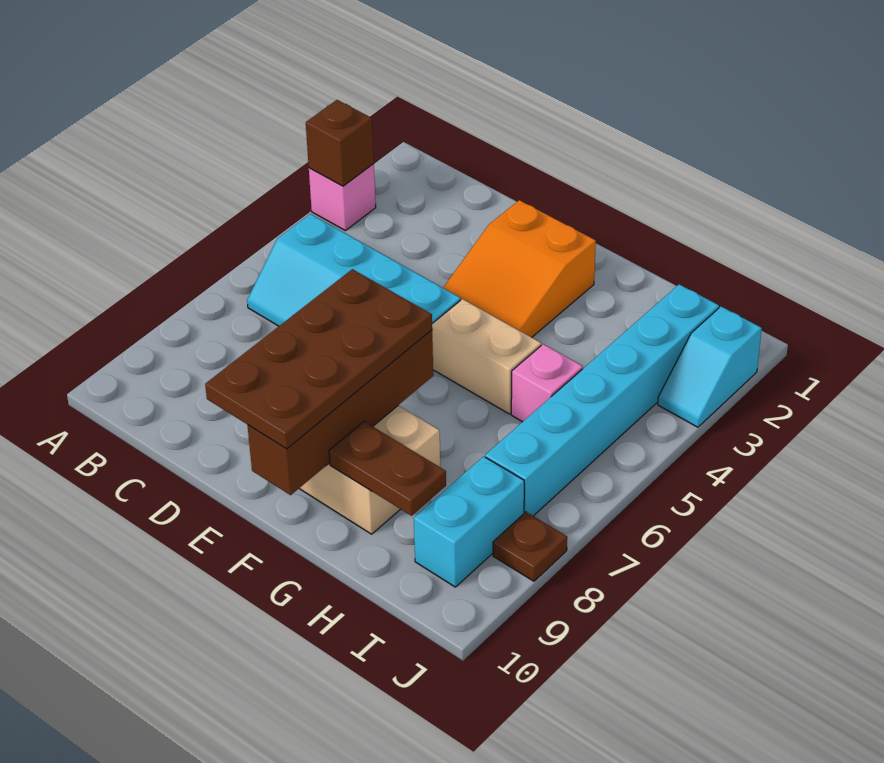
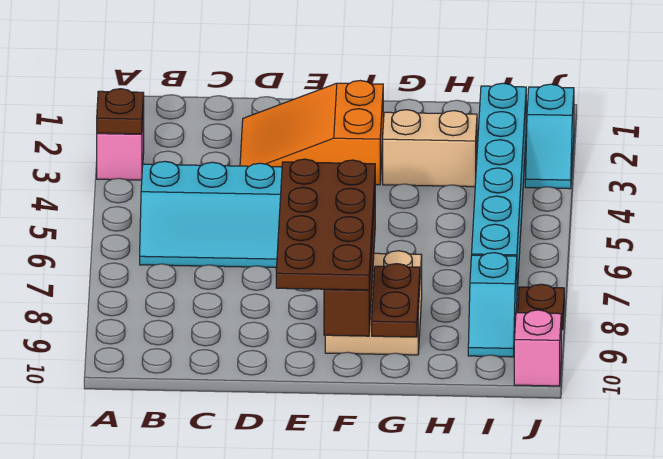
brown brick A3 level 2 -> brown plate A3 level 2
orange slope E2:F4 level 1 top 2 -> orange slope D2:F3 level 1 top F
tan brick F5:G5 level 1 -> tan brick G3:H3 level 1
brown plate G9:H9 level 2 -> brown plate G9:G10 level 2
pink brick H5 level 1 -> pink brick J10 level 1
cyan brick I8:I9 level 1 -> cyan slope I8:I9 level 1 top 8

